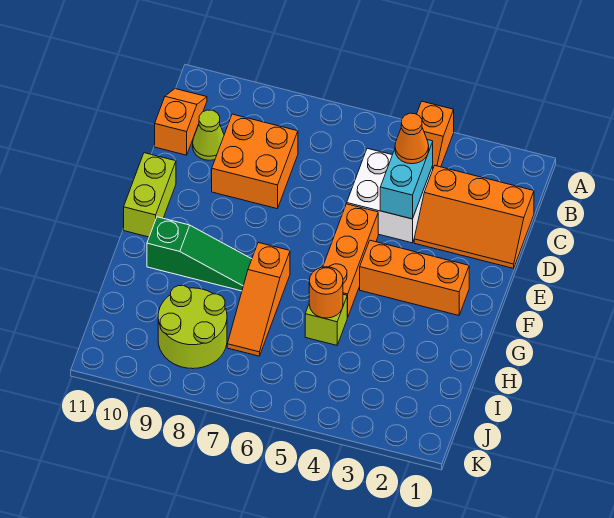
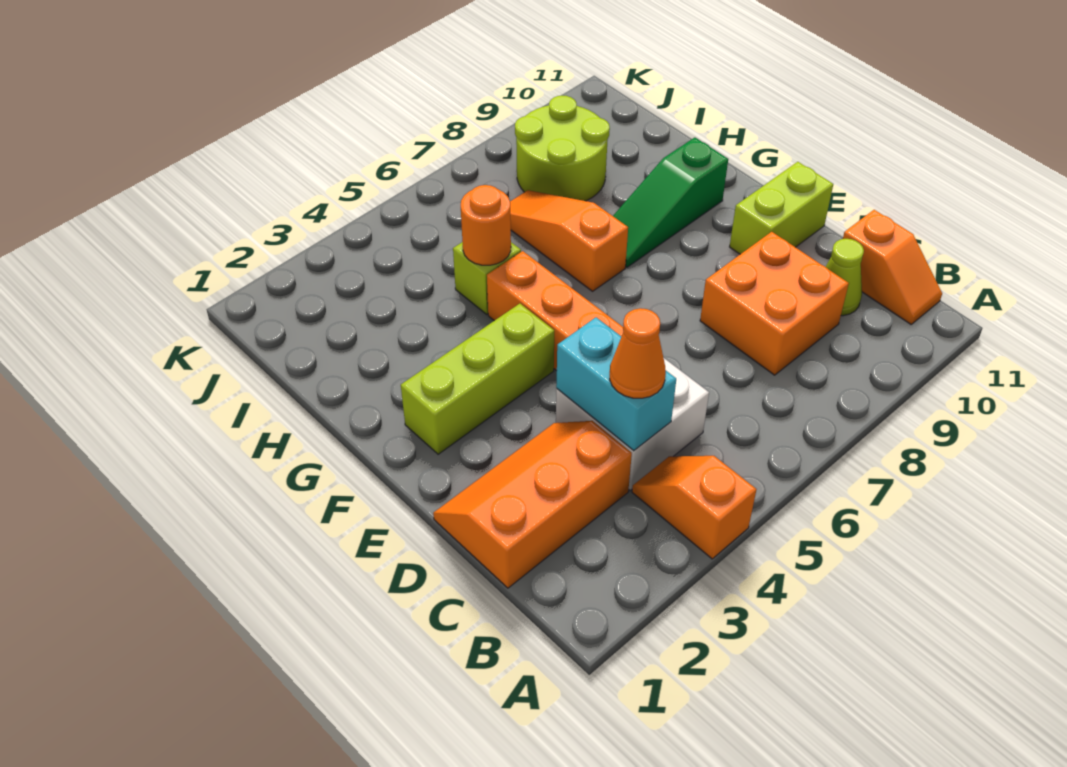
lime brick E11:F11 level 1 -> lime brick E10:E11 level 1
orange brick F2:F4 level 1 -> lime brick F2:F4 level 1

